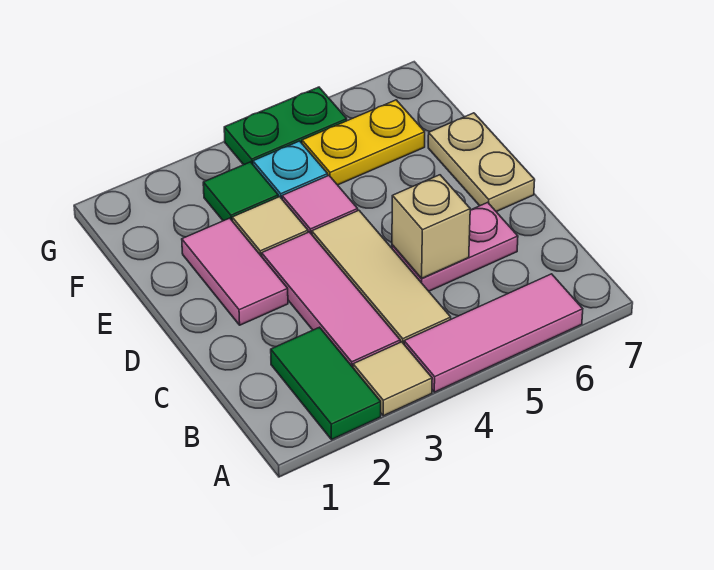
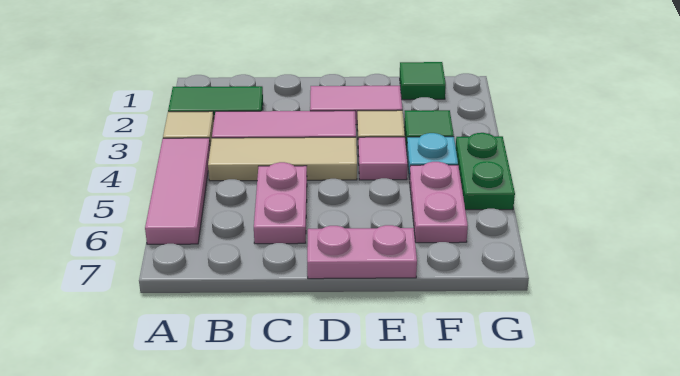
tan brick C5 level 2 -> none
tan plate D7:E7 level 1 -> pink plate D7:E7 level 1
none -> green tile F1 level 1
yellow plate F5:F6 level 1 -> pink plate F5:F6 level 1

